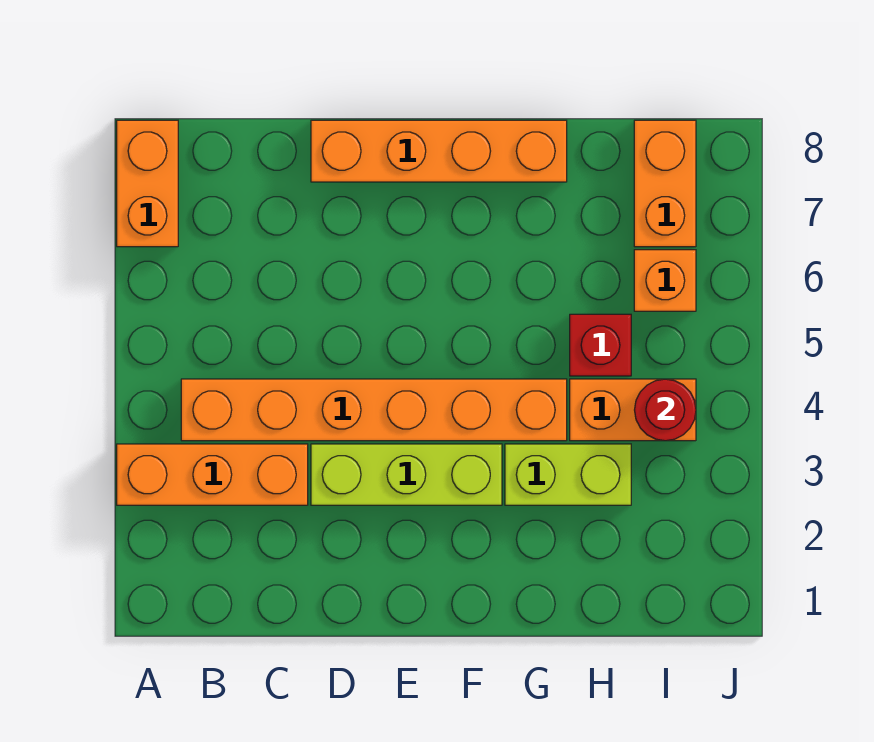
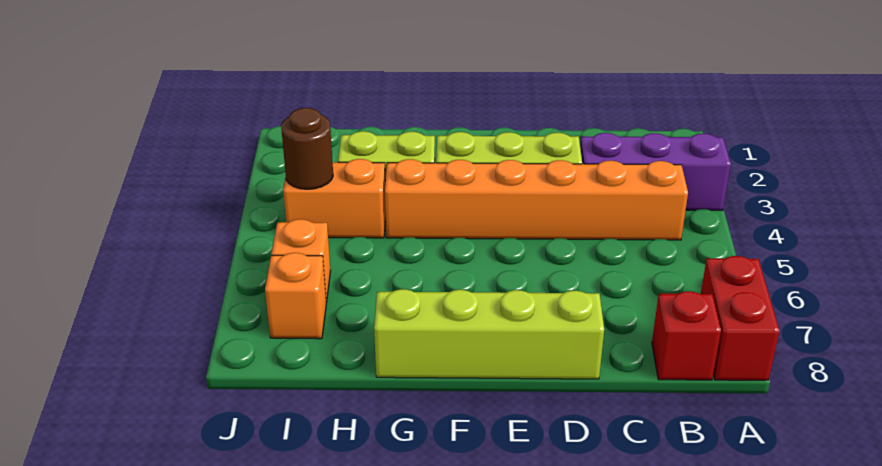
orange brick A3:C3 level 1 -> purple brick A3:C3 level 1
orange brick A7:A8 level 1 -> red brick A7:A8 level 1
orange brick D8:G8 level 1 -> lime brick D8:G8 level 1
red brick H5 level 1 -> red brick B8 level 1
red round brick I4 level 2 -> brown round brick I4 level 2
orange brick I7:I8 level 1 -> orange brick I7 level 1

